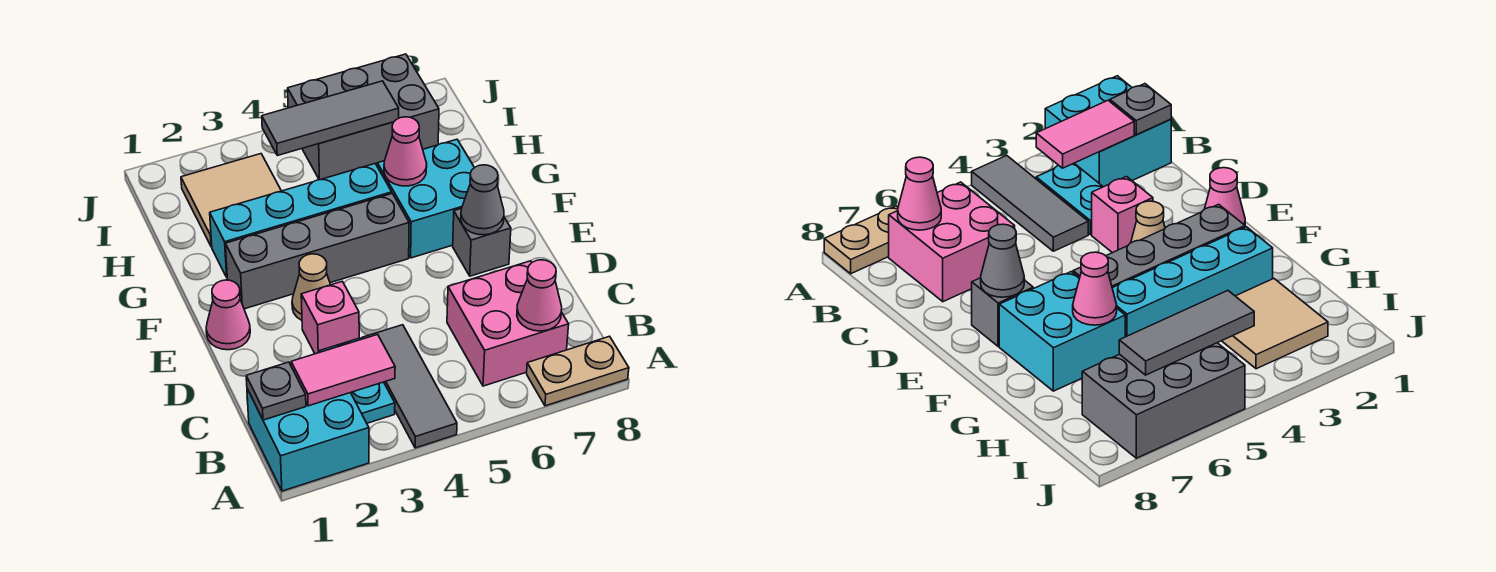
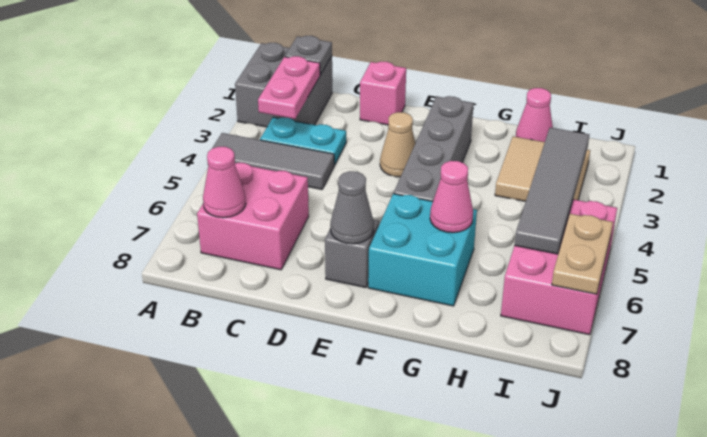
cyan brick A1:B2 level 1 -> grey brick A1:B2 level 1
tan plate A7:A8 level 1 -> tan plate J6:J7 level 2
pink tile B2:B3 level 2 -> pink plate B2:B3 level 2
pink brick D3 level 1 -> pink brick D1 level 1
pink cone E1 level 1 -> pink cone H1 level 1
cyan brick G2:G5 level 1 -> none
grey tile I4:I6 level 2 -> grey tile I3:I6 level 2
grey brick I5:J7 level 1 -> pink brick I5:J7 level 1

